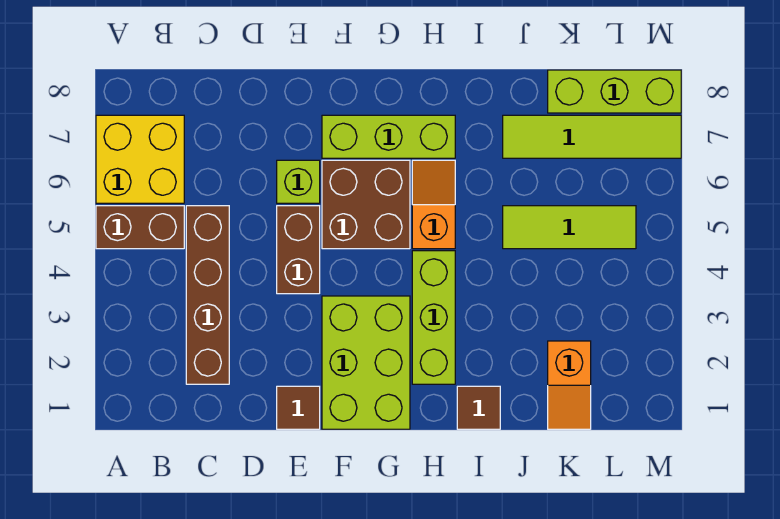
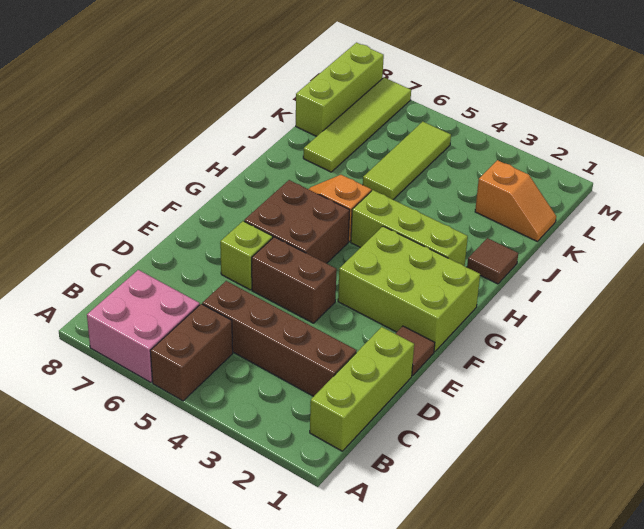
yellow brick A6:B7 level 1 -> pink brick A6:B7 level 1
lime brick F7:H7 level 1 -> lime brick B1:D1 level 1

